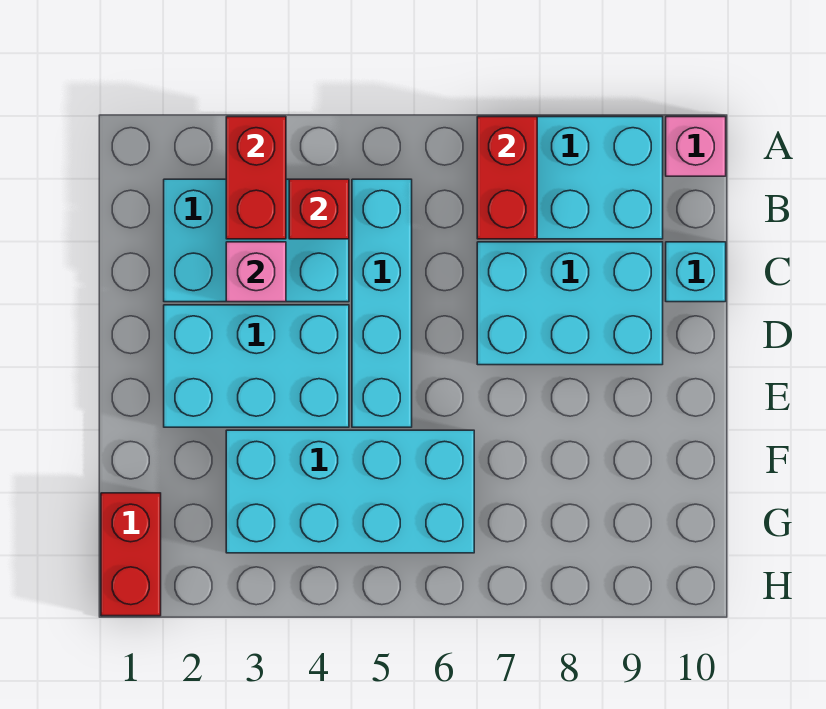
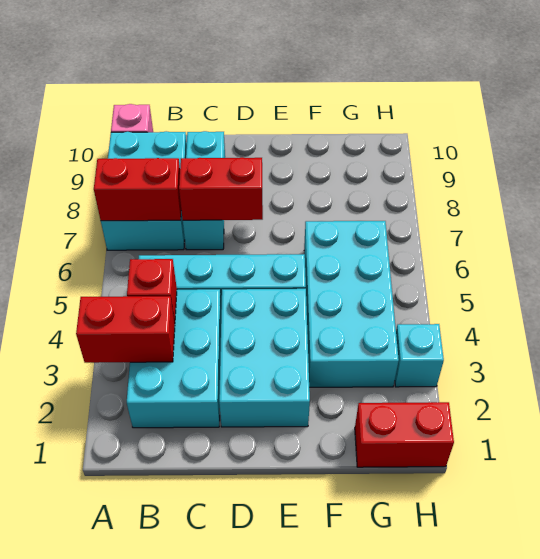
pink brick C3 level 2 -> none
cyan brick C7:D9 level 1 -> cyan brick C7:C9 level 1
none -> red brick C7:D7 level 2
cyan brick C10 level 1 -> cyan brick H3 level 1

